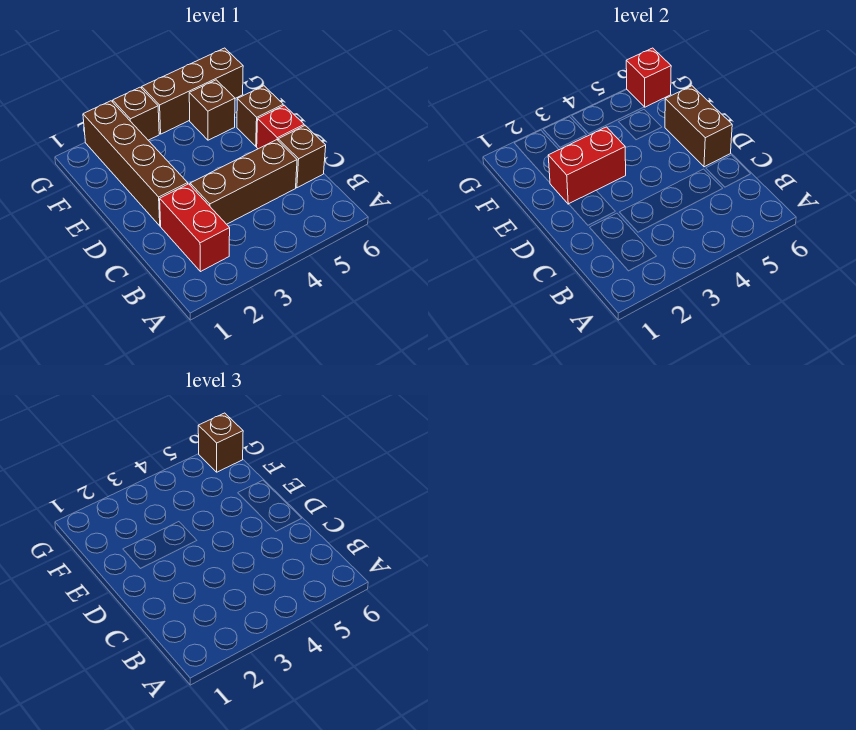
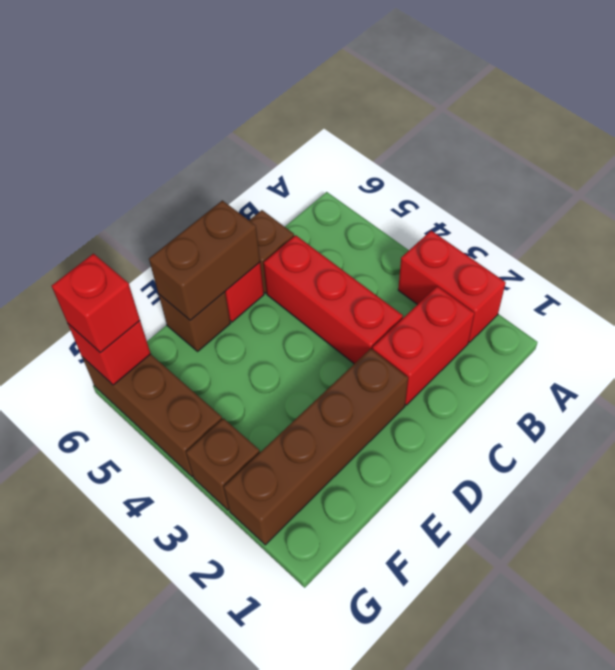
brown brick C3:C5 level 1 -> red brick C3:C5 level 1
red brick E2:E3 level 2 -> red brick A2:A3 level 1
brown brick F5 level 1 -> none
brown brick G6 level 3 -> red brick G6 level 3

